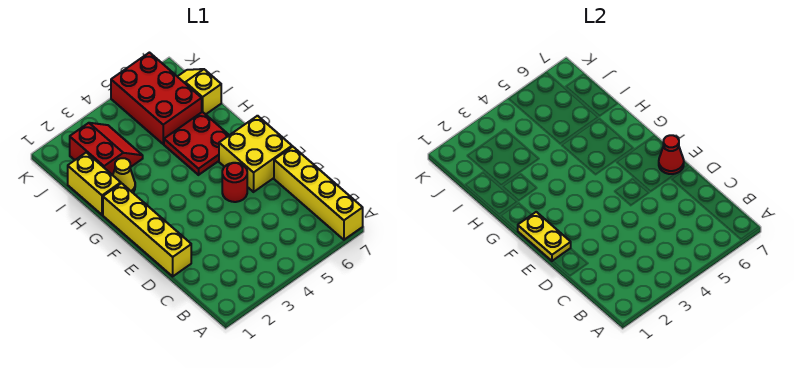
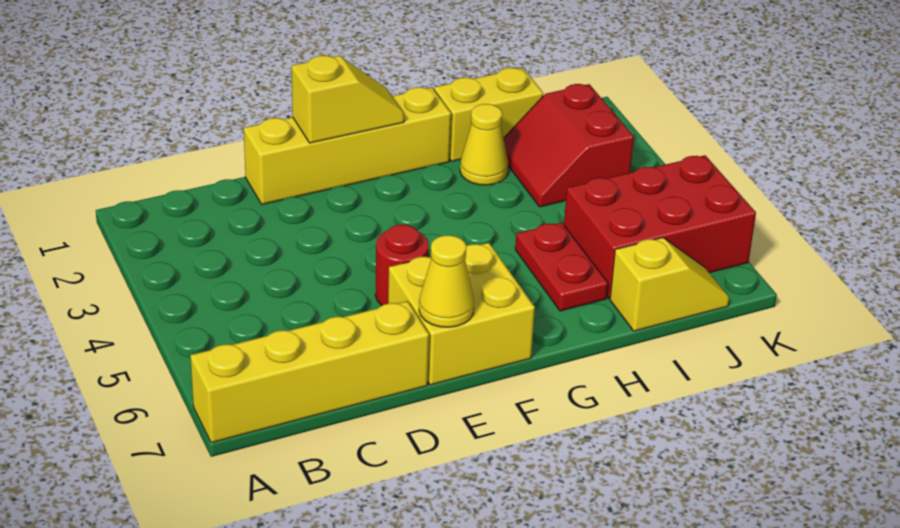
yellow plate E1:F1 level 2 -> yellow slope E1:F1 level 2 top E
red cone E7 level 2 -> yellow cone E7 level 2
red plate G5:H6 level 1 -> red plate H5:H6 level 1
red slope I2:J3 level 1 top 2 -> red slope I2:J3 level 1 top J

